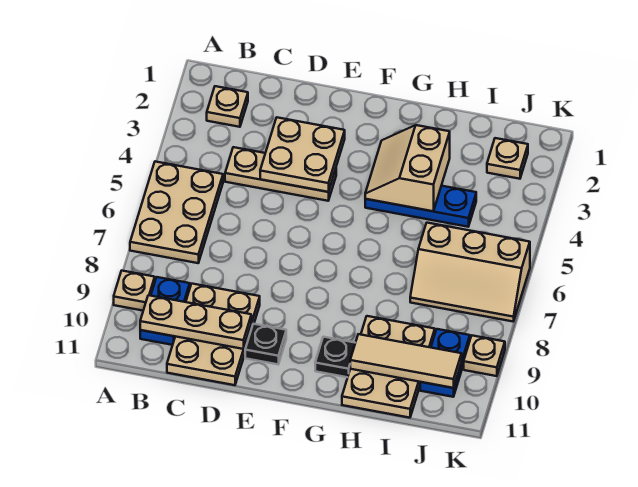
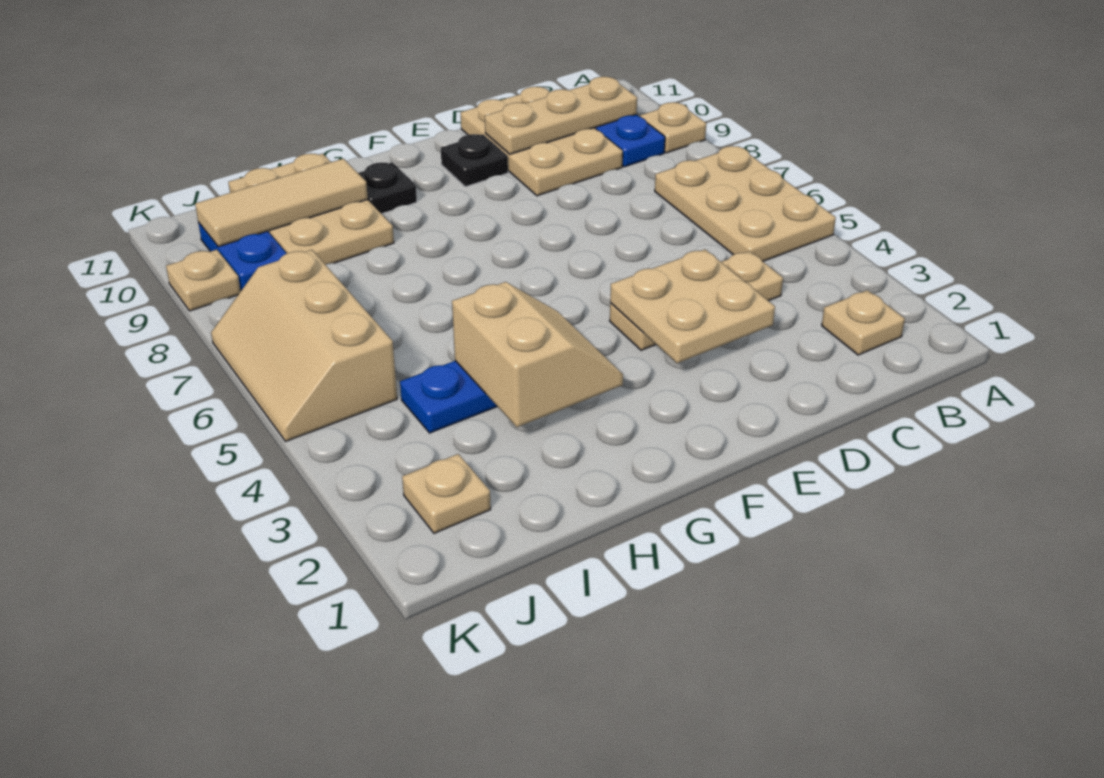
tan slope I6:K7 level 1 top 6 -> tan slope J5:K7 level 1 top J

